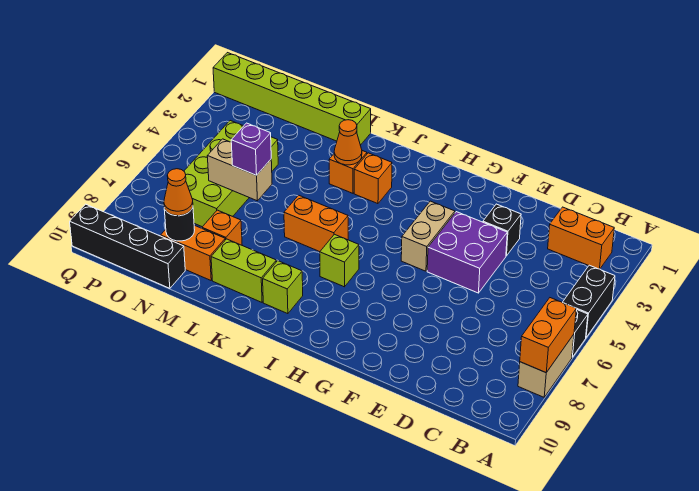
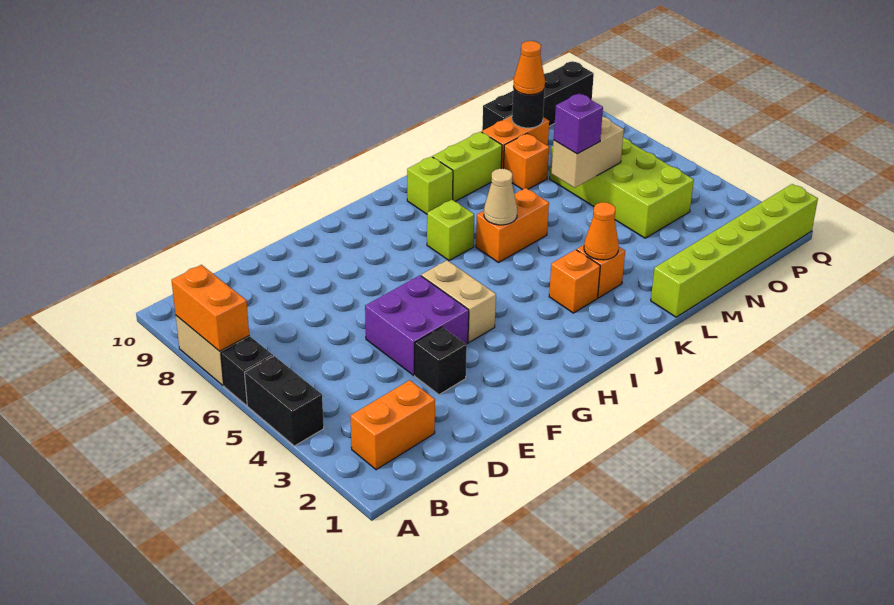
none -> tan cone J6 level 2

